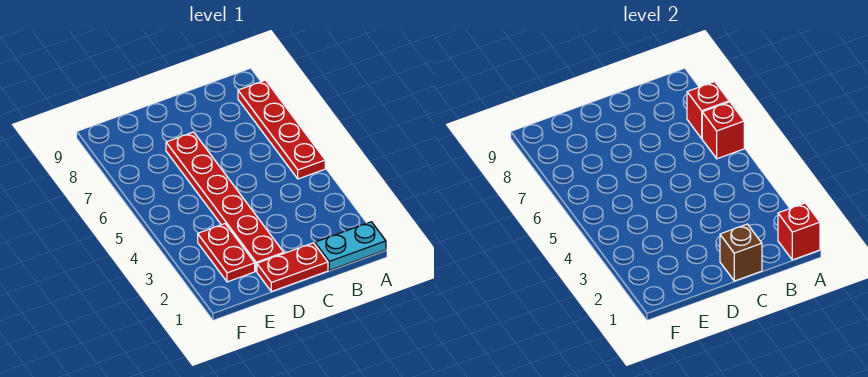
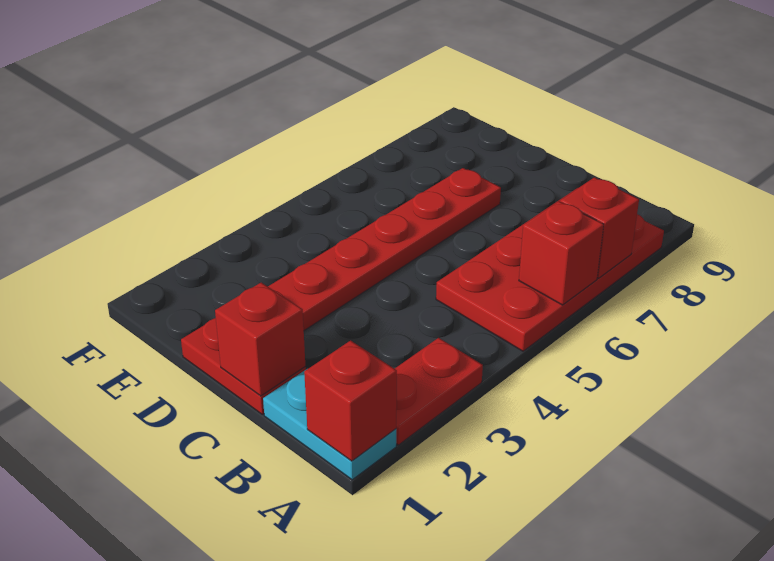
red plate A5:A8 level 1 -> red plate A5:B8 level 1
brown brick C1 level 2 -> red brick C1 level 2
red plate E2:E3 level 1 -> red plate A2:A3 level 1

